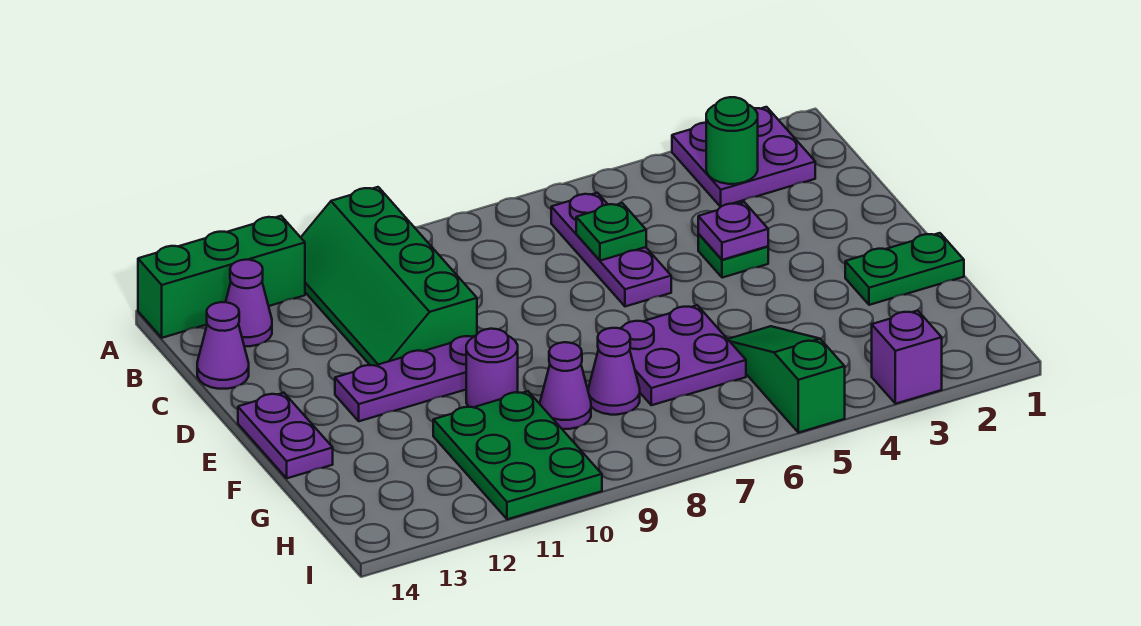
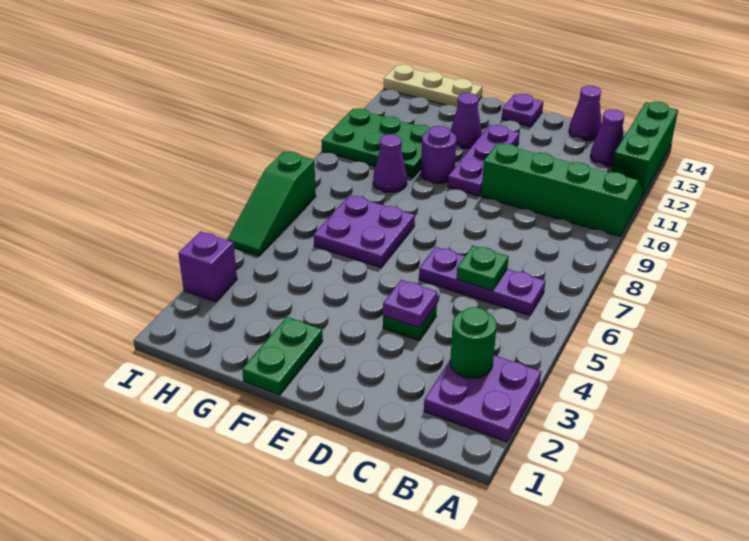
purple plate E14:F14 level 1 -> purple plate E14 level 1
green slope G5:I5 level 1 top I -> green slope I5:I7 level 1 top 7
purple cone G8 level 1 -> purple cone F12 level 1
none -> tan plate G14:I14 level 1

